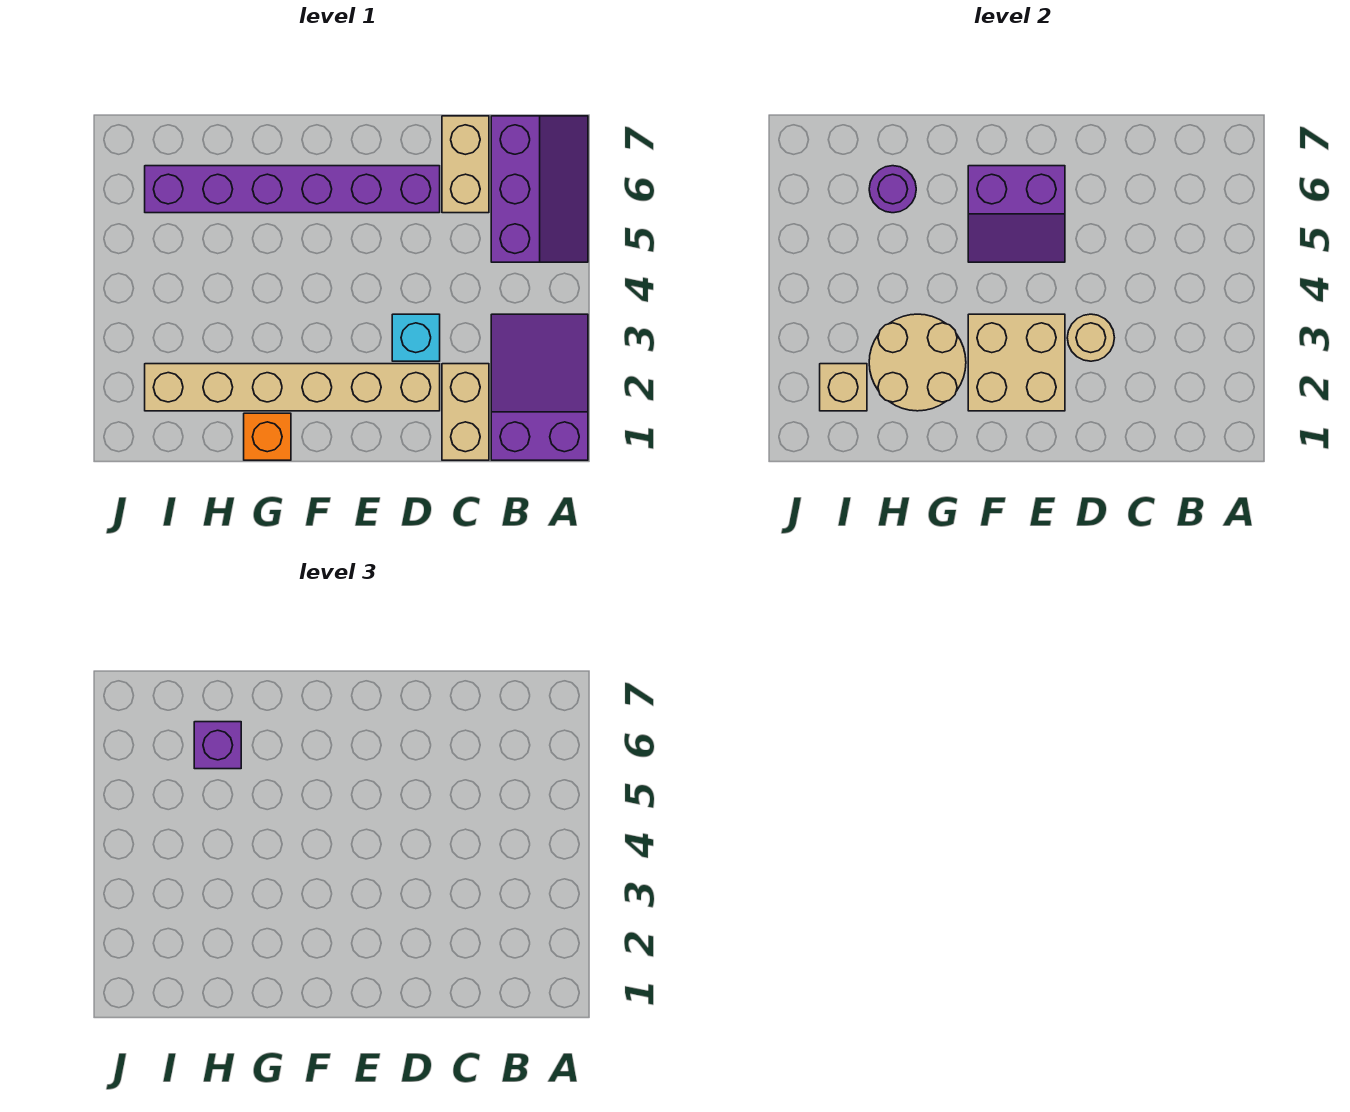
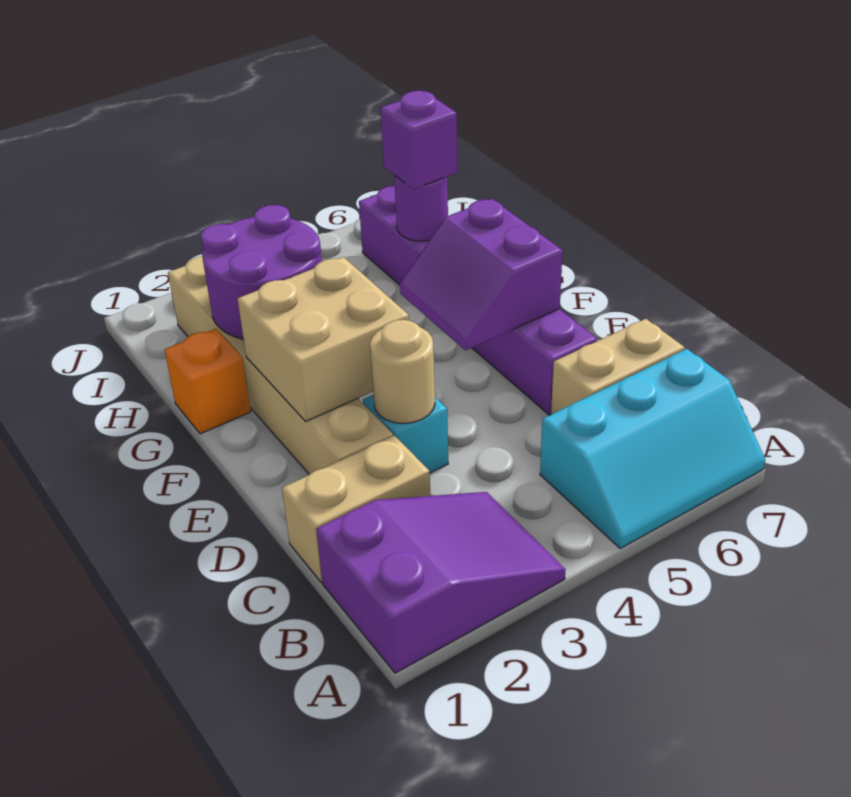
purple slope A5:B7 level 1 top B -> cyan slope A5:B7 level 1 top B
tan round brick G2:H3 level 2 -> purple round brick G2:H3 level 2
tan brick I2 level 2 -> none

